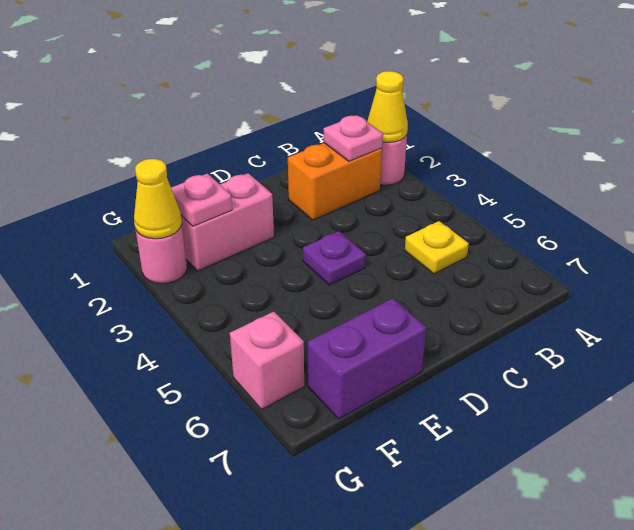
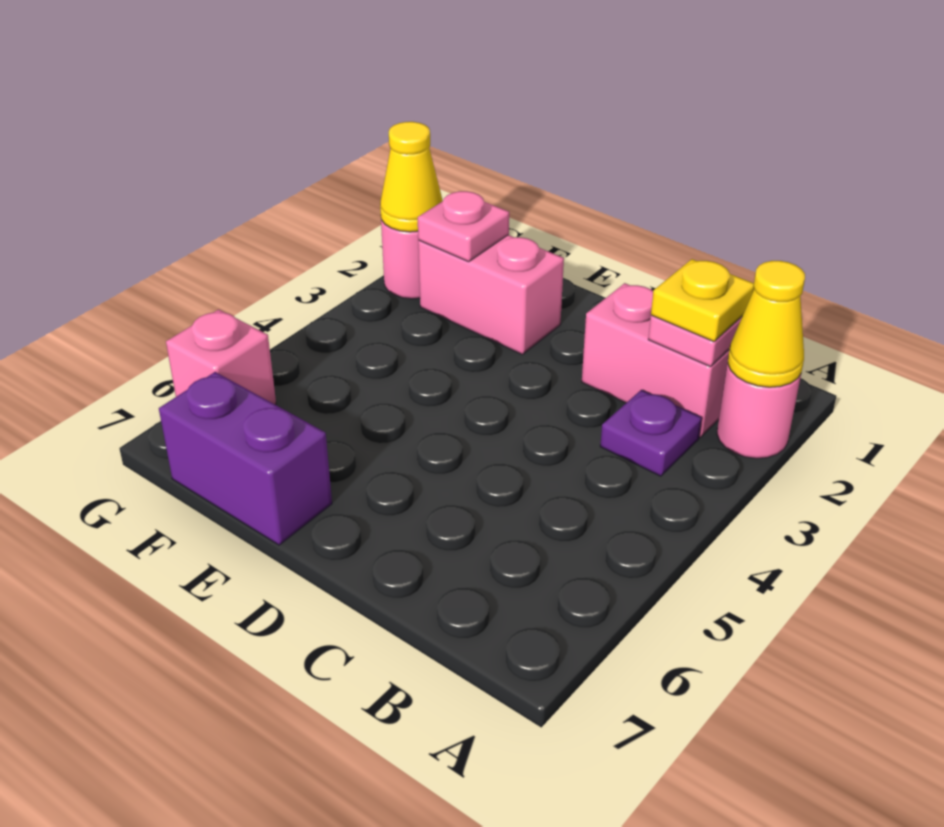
orange brick B2:C2 level 1 -> pink brick B2:C2 level 1
yellow plate B5 level 1 -> yellow plate B2 level 3
purple plate D4 level 1 -> purple plate B3 level 1

